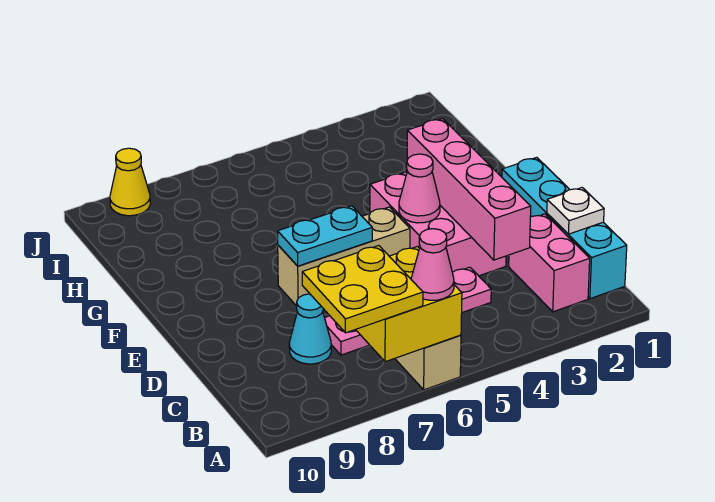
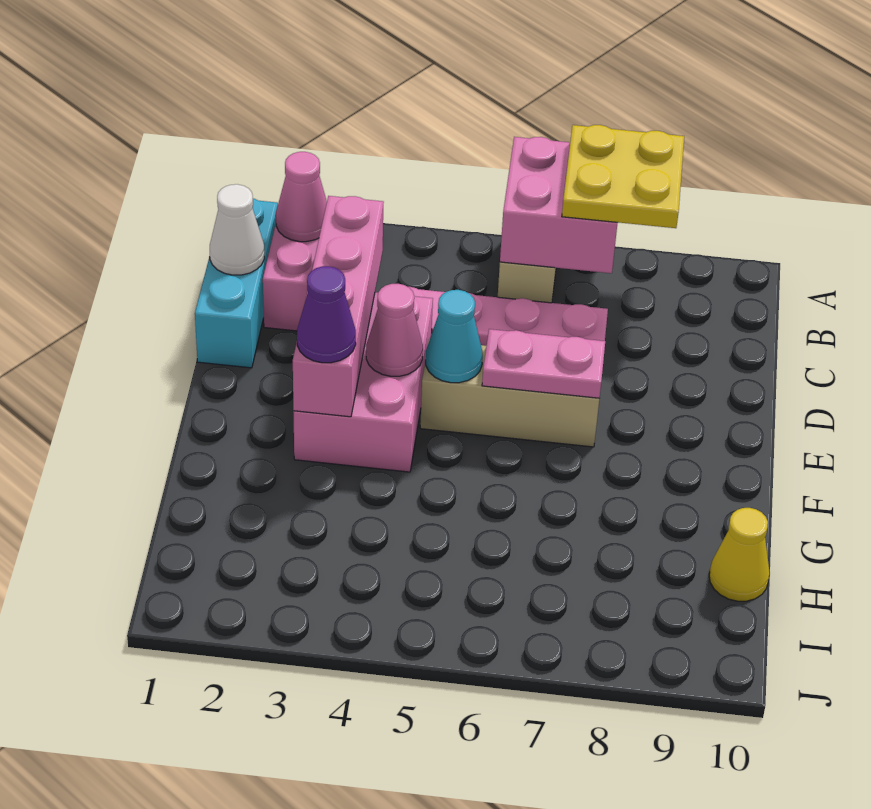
yellow brick A6:B7 level 2 -> pink brick A6:B7 level 2
pink cone A6 level 3 -> pink cone B2 level 2
cyan brick B1:E1 level 1 -> cyan brick B1:D1 level 1
white plate C1 level 2 -> white cone C1 level 2
cyan cone C8 level 1 -> cyan cone E5 level 2
cyan plate E6:E7 level 2 -> pink plate E6:E7 level 2
none -> purple cone F3 level 3
yellow cone J9 level 1 -> yellow cone H10 level 1

